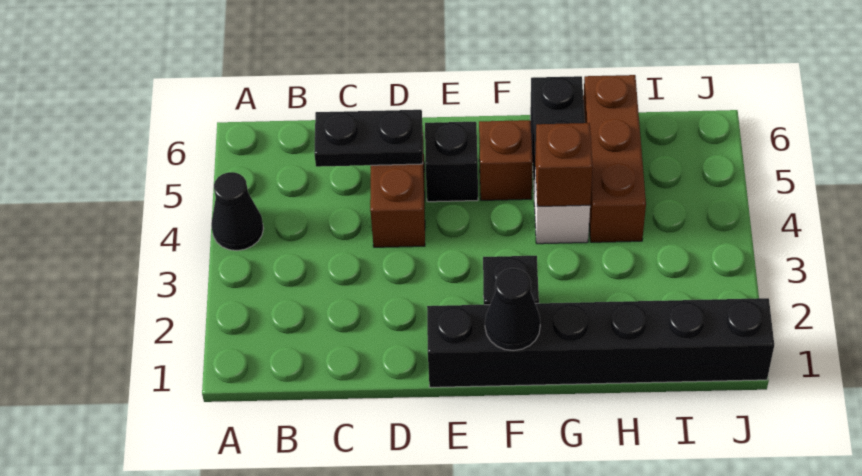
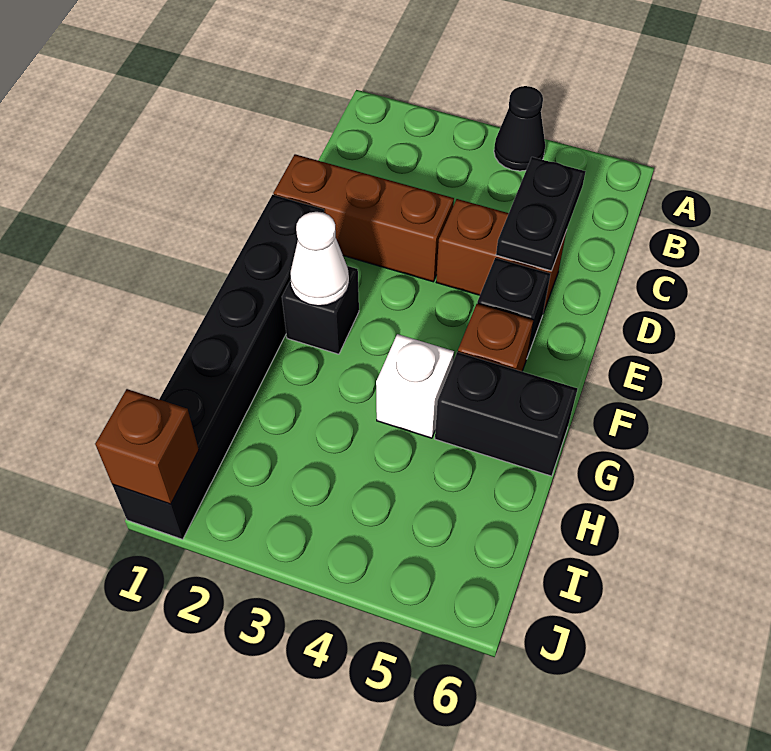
black cone F1 level 2 -> none
none -> white cone F2 level 2
brown brick G4 level 2 -> brown brick J1 level 2
brown brick H4:H6 level 1 -> brown brick D1:D3 level 1

